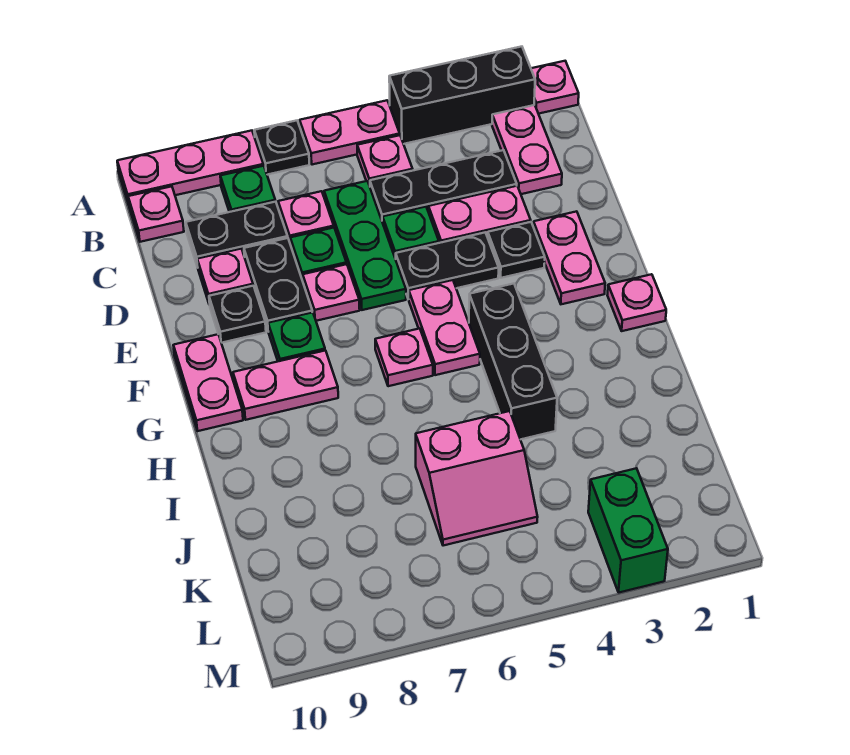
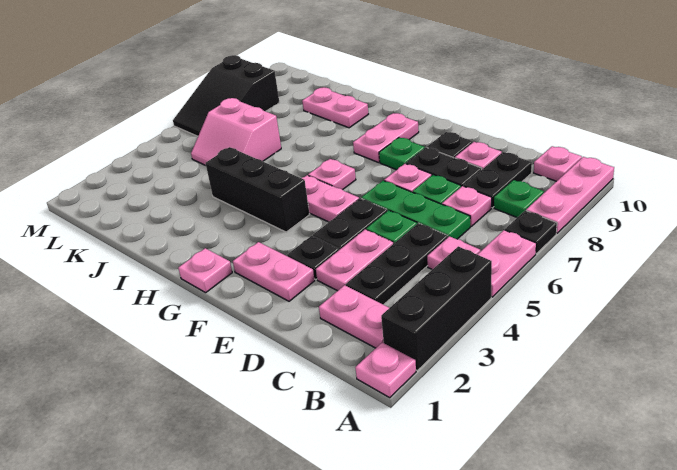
pink plate F10:G10 level 1 -> pink plate I9:J9 level 1
pink slope J5:K6 level 1 top J -> pink slope J5:K6 level 1 top 6
green brick L3:M3 level 1 -> none
none -> black slope L6:M8 level 1 top 8

